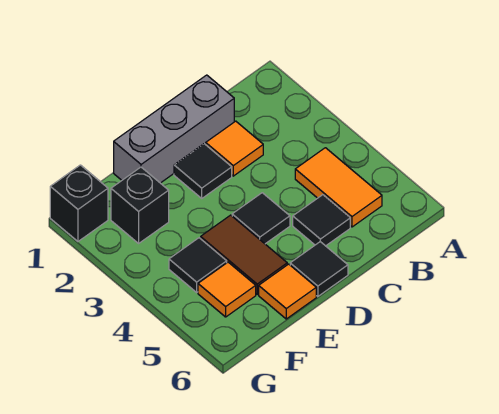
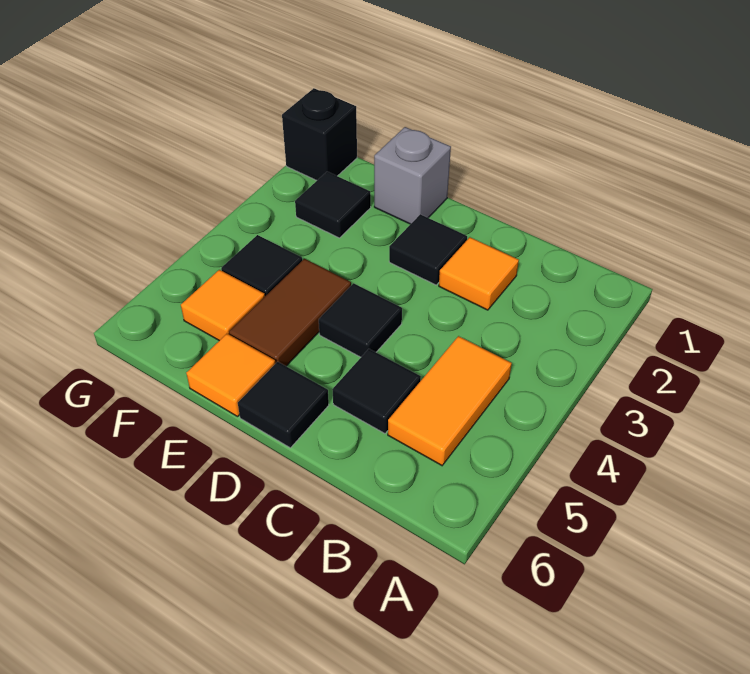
grey brick C1:E1 level 1 -> grey brick E1 level 1
black brick F2 level 1 -> black tile F2 level 1

